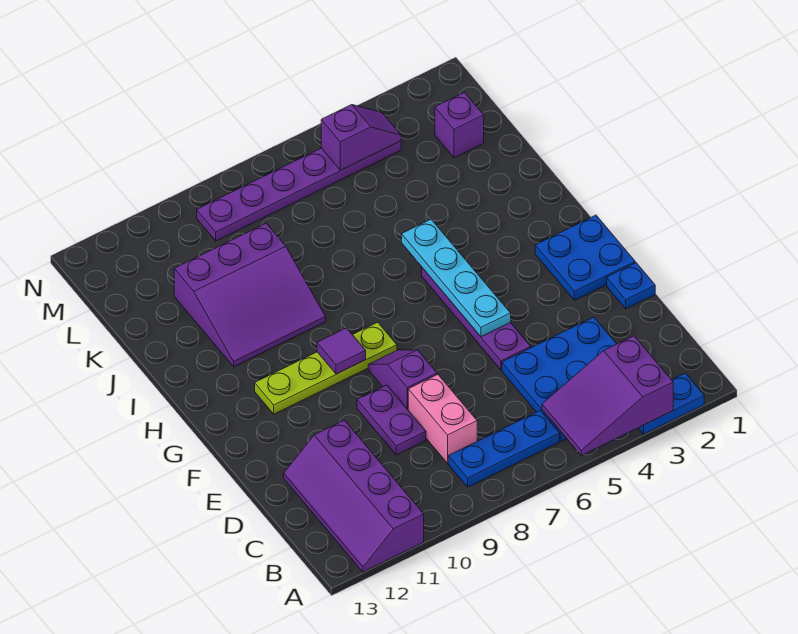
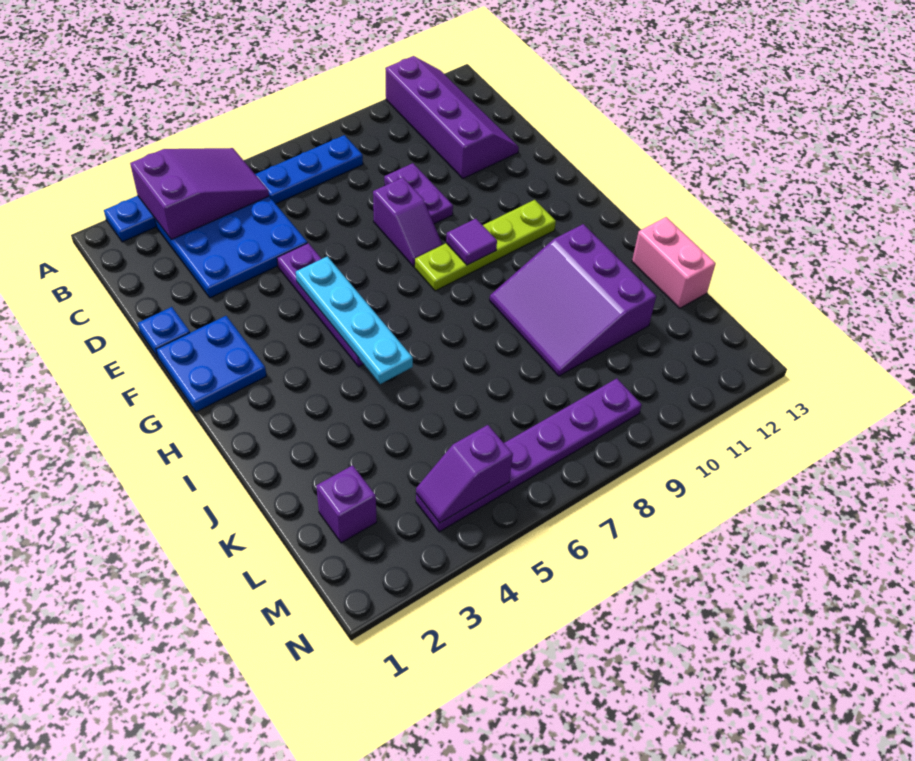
pink brick C8:D8 level 1 -> pink brick J13:K13 level 1
purple slope I9:K11 level 1 top K -> purple slope I9:K11 level 1 top 11

